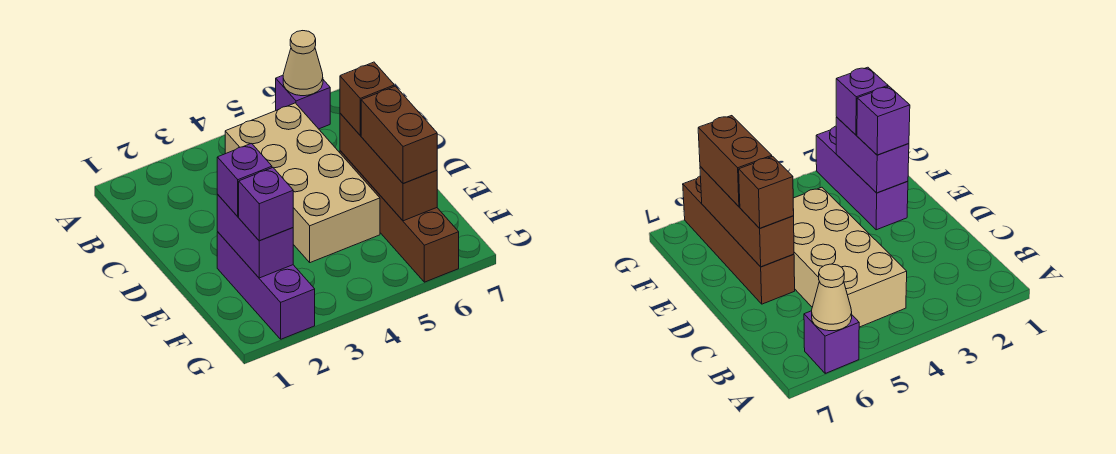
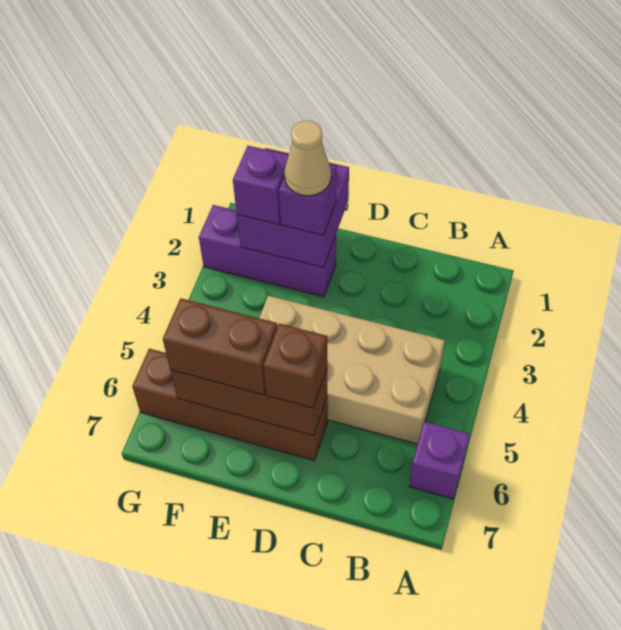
tan cone A6 level 2 -> tan cone E2 level 4
purple brick E2:F2 level 2 -> purple brick E1:F2 level 2

